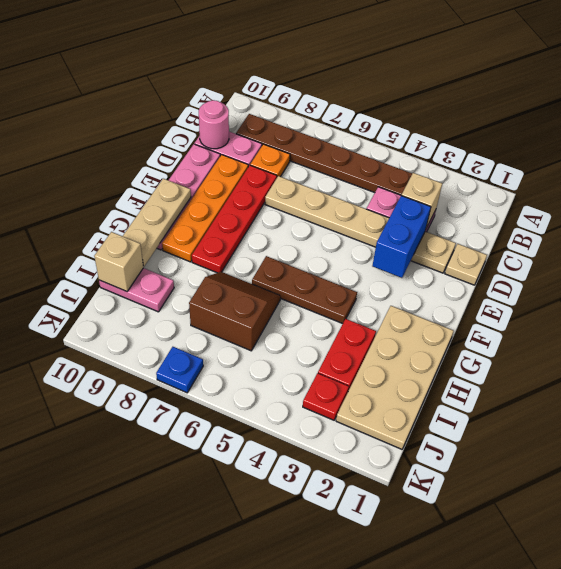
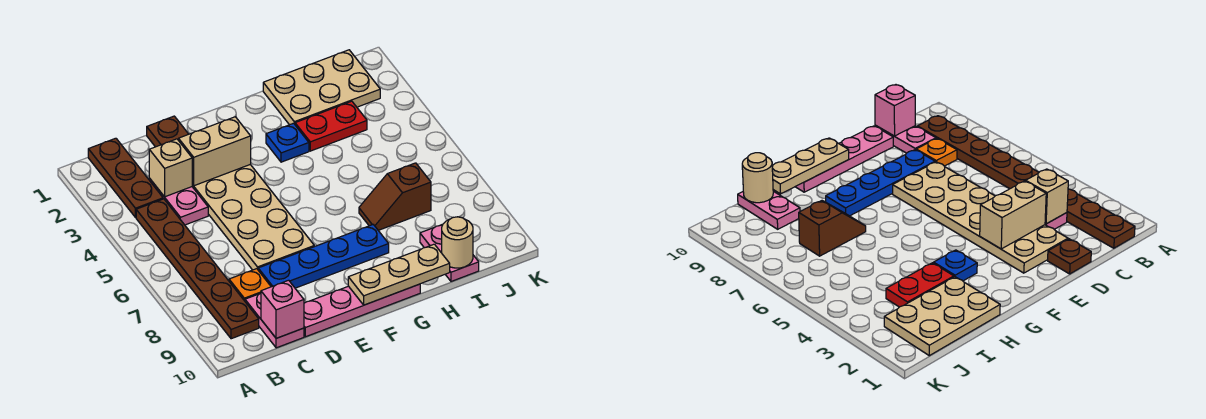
pink round brick C10 level 2 -> pink brick C10 level 2
tan plate D1 level 1 -> brown plate D1 level 1
tan plate D2:D7 level 1 -> tan plate D2:E7 level 1
blue brick D3:E3 level 2 -> tan brick D3:E3 level 2
red plate D8:G8 level 1 -> blue plate D8:G8 level 1
orange plate D9:G9 level 1 -> none
tan plate G1:J2 level 1 -> tan plate H1:J2 level 1
brown plate G4:G6 level 1 -> brown plate B1:B3 level 1
brown slope H6:I7 level 1 top I -> brown slope H7:I7 level 1 top I
tan brick I10 level 2 -> tan round brick I10 level 2
red plate J3 level 1 -> none
blue plate K7 level 1 -> blue plate G3 level 1

